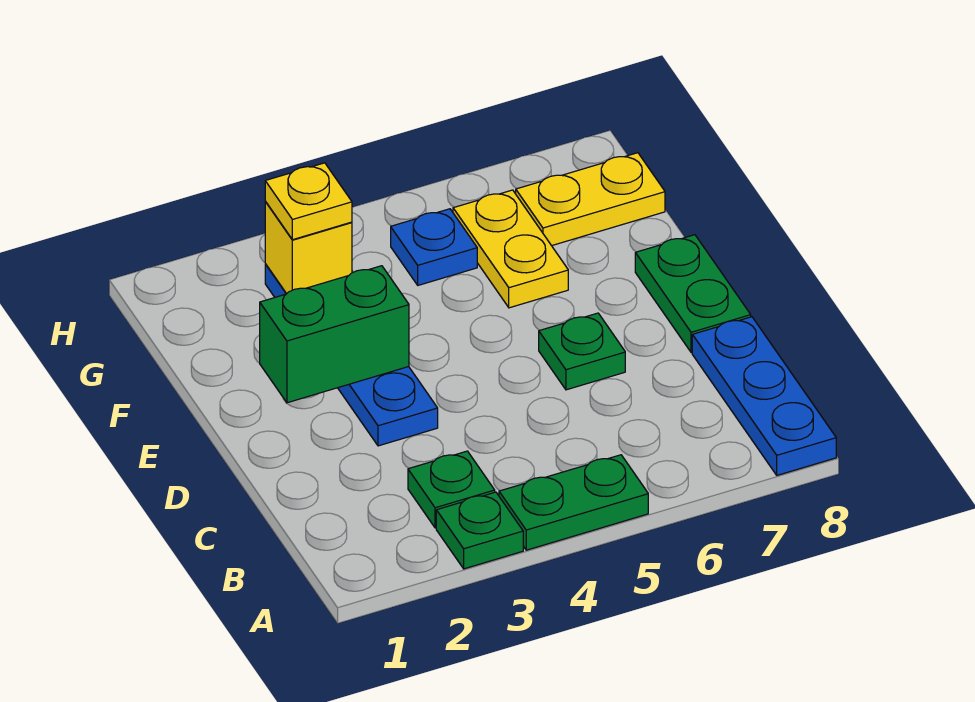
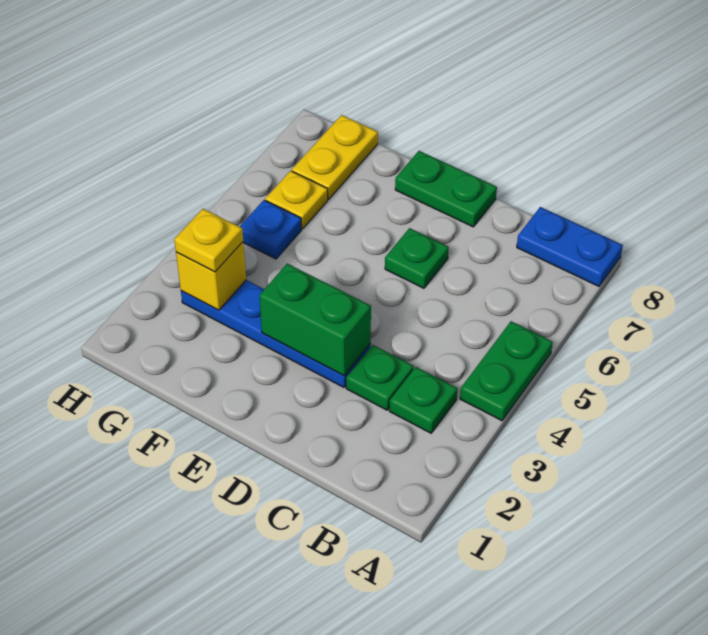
green plate A3 level 1 -> green plate C3 level 1
blue plate A8:C8 level 1 -> blue plate A8:B8 level 1
green brick E2:E3 level 2 -> green brick D3:E3 level 2
yellow plate F6:G6 level 1 -> yellow plate G6 level 1

